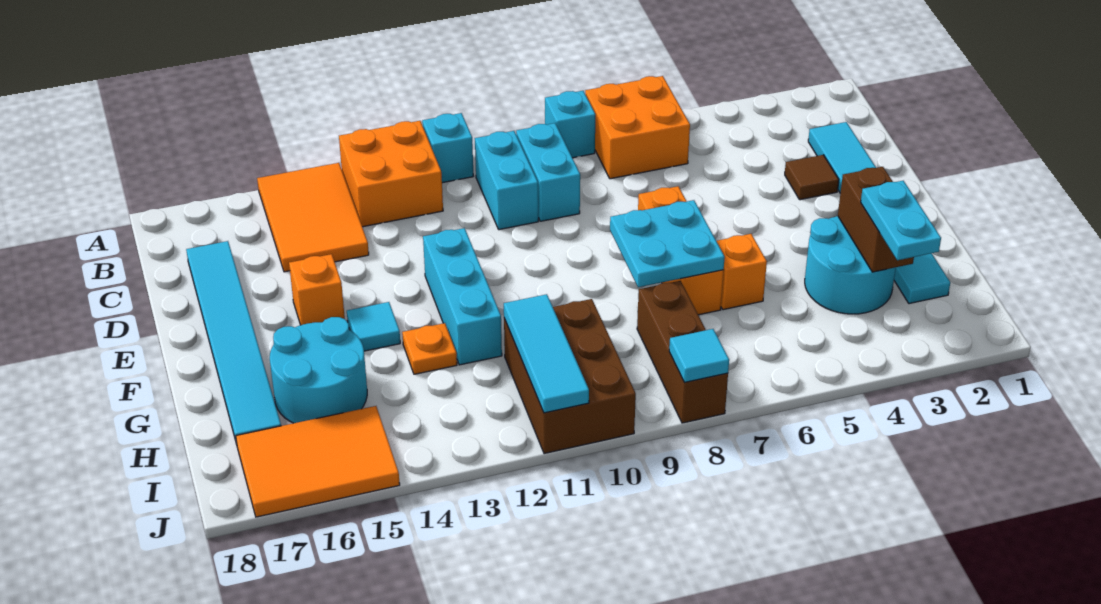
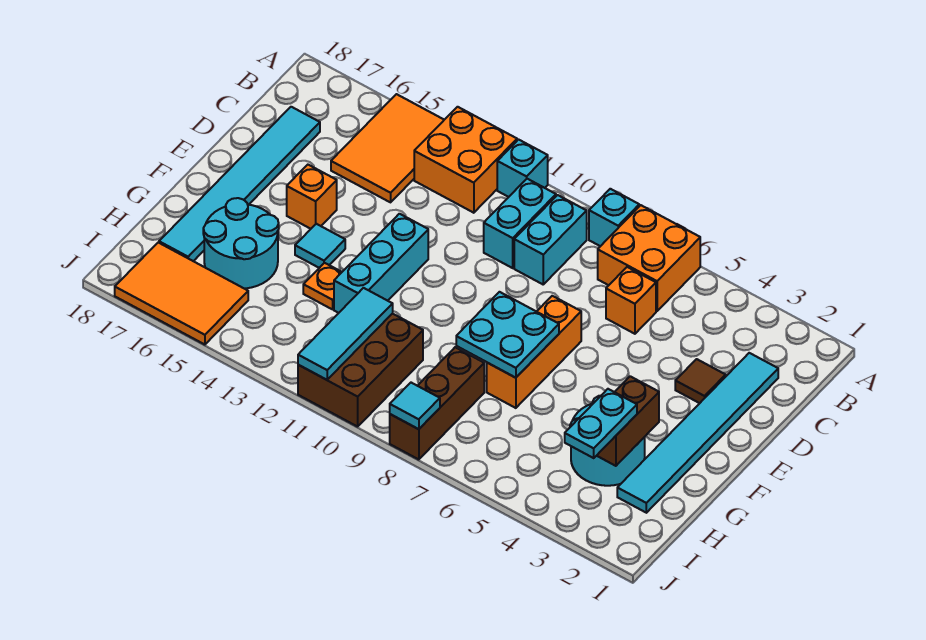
orange brick G6 level 1 -> orange brick C6 level 1

